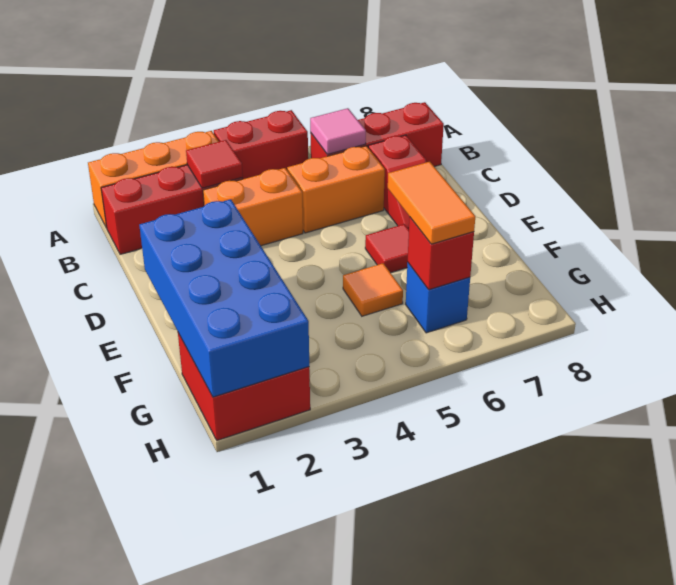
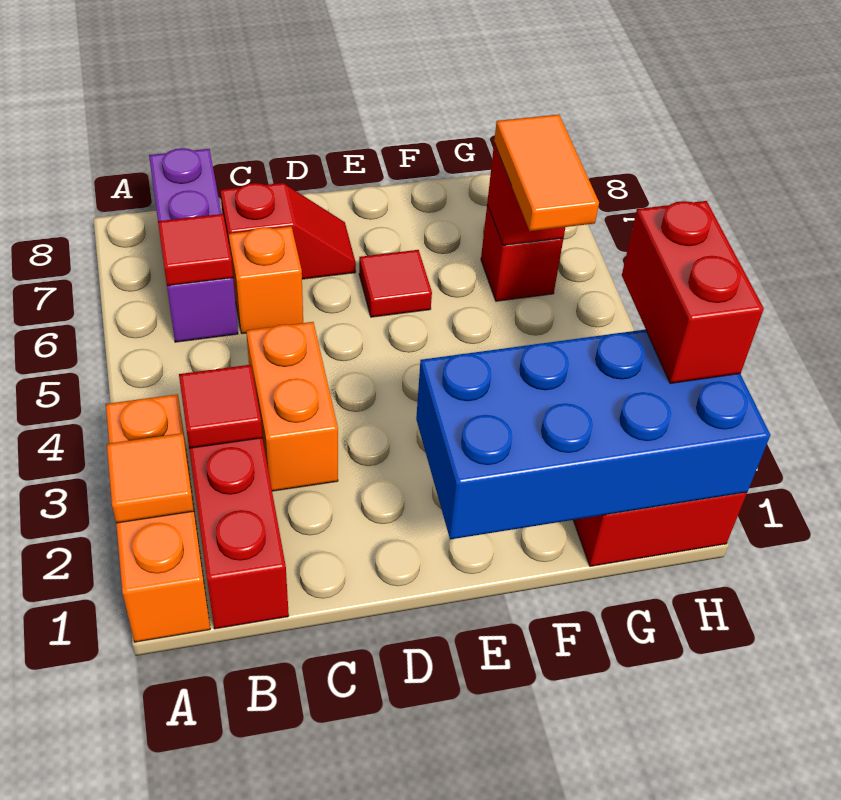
red brick A4:A5 level 1 -> red brick H2:H3 level 3
red brick B6:B8 level 1 -> purple brick B6:B8 level 1
pink tile B6 level 2 -> red tile B6 level 2
orange brick C5:C6 level 1 -> orange brick C6 level 1
orange tile F5 level 1 -> orange tile A2 level 2
orange tile F6:G6 level 3 -> orange tile G5:G6 level 3
blue brick G6 level 1 -> red brick G6 level 1

